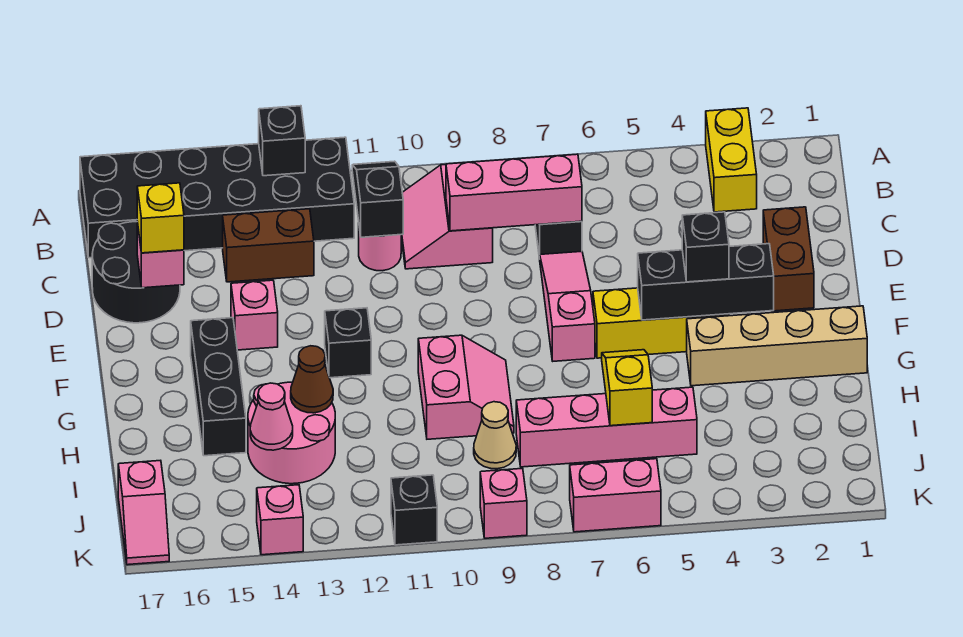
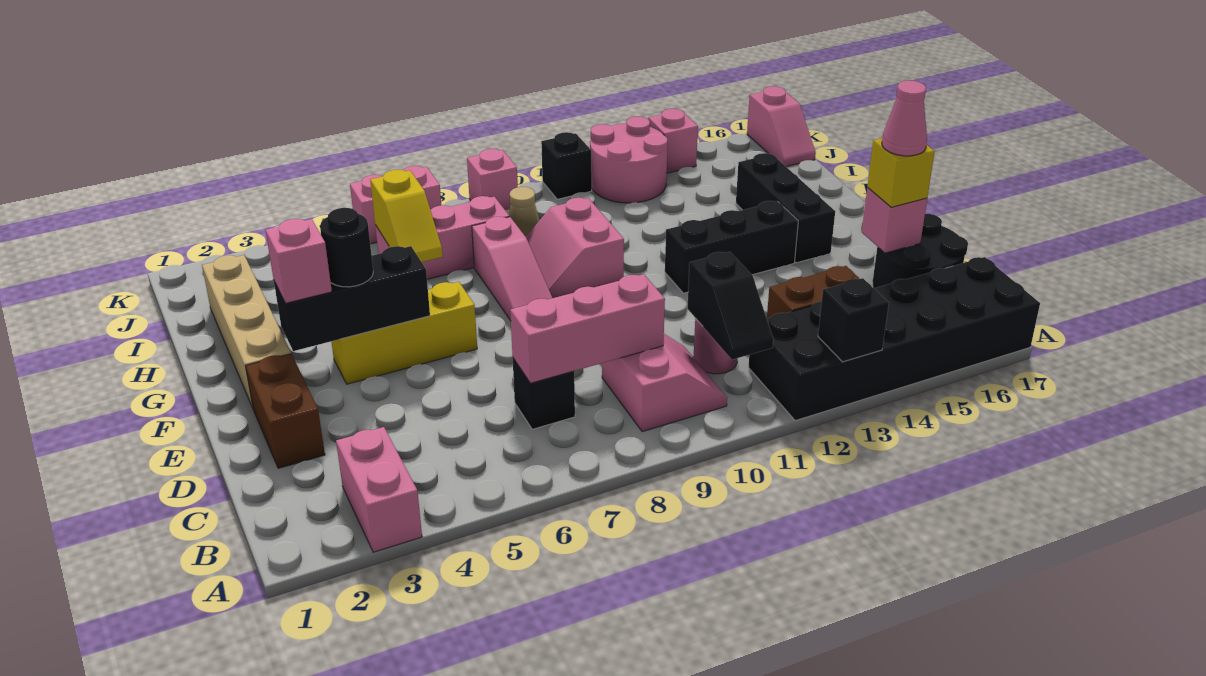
yellow brick A3:B3 level 1 -> pink brick A3:B3 level 1
pink slope D7:F7 level 1 top F -> pink slope F8:H8 level 1 top H
pink brick E14 level 1 -> pink brick F3 level 3
black brick F4 level 3 -> black round brick F4 level 3
black brick F12 level 1 -> black brick F12:F14 level 1
tan brick G1:G4 level 1 -> tan brick F2:I2 level 1
pink round brick H13:I14 level 1 -> pink round brick J12:K13 level 1
brown cone H13 level 2 -> none
pink brick I5:I8 level 1 -> pink brick I6:I8 level 1
pink cone I14 level 2 -> pink cone D16 level 4
pink slope J17:K17 level 1 top J -> pink slope J17:K17 level 1 top K

